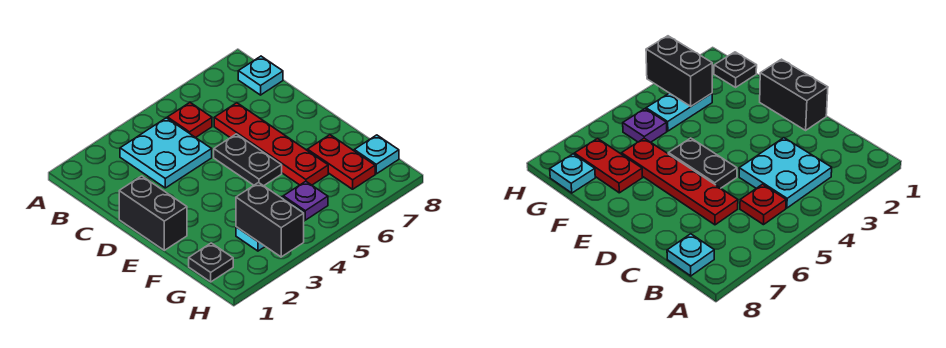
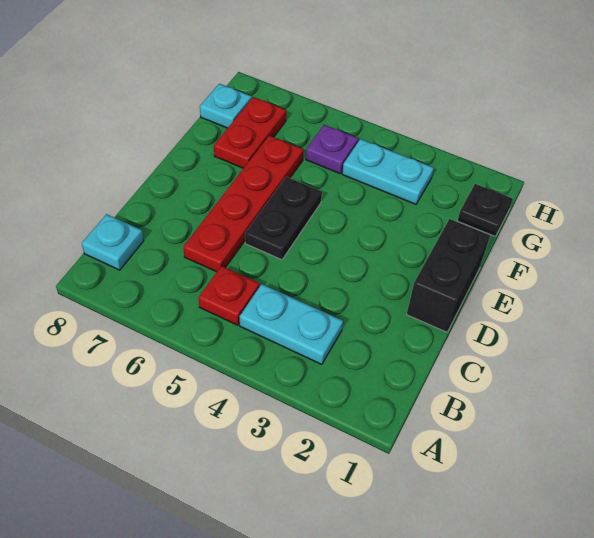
cyan plate B3:C4 level 1 -> cyan plate B3:B4 level 1
black brick G3:H3 level 2 -> none

